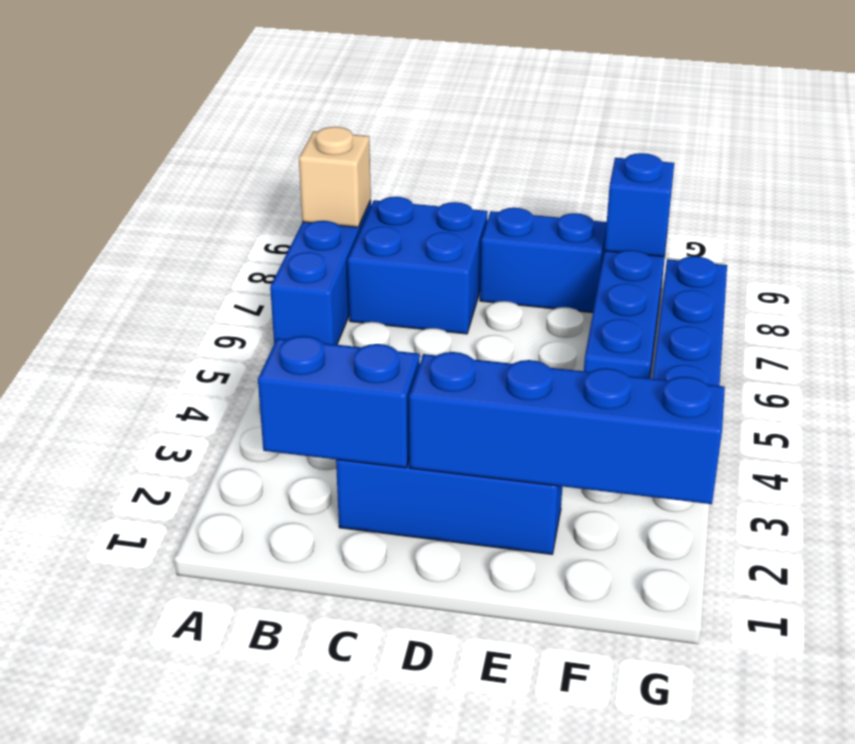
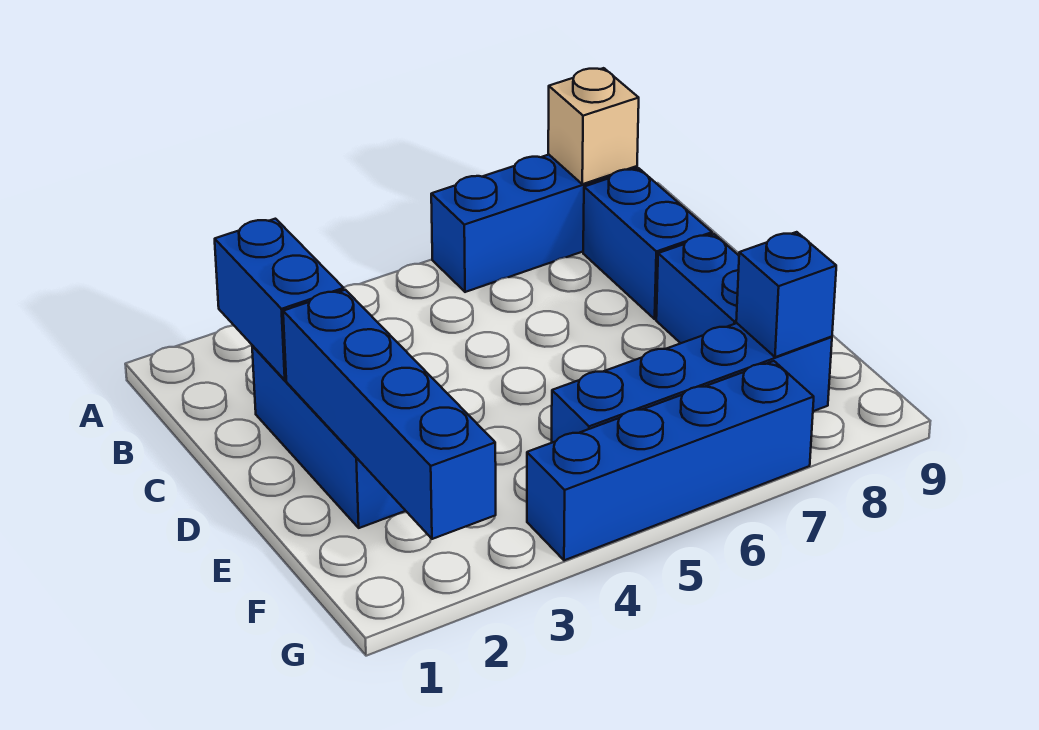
blue brick B7:C8 level 1 -> blue brick B8:C8 level 1

